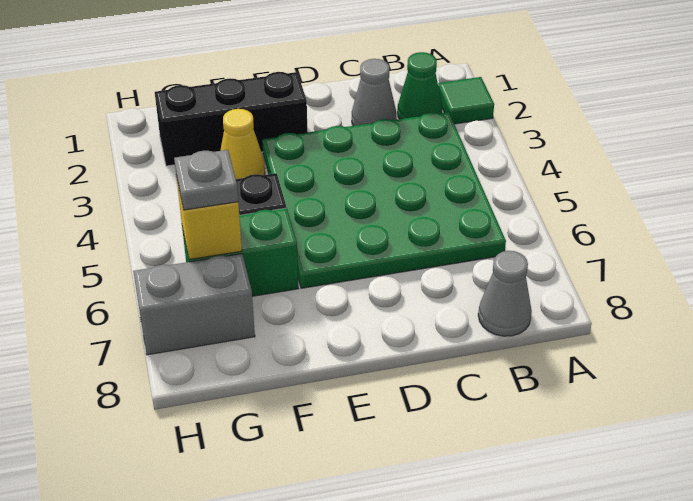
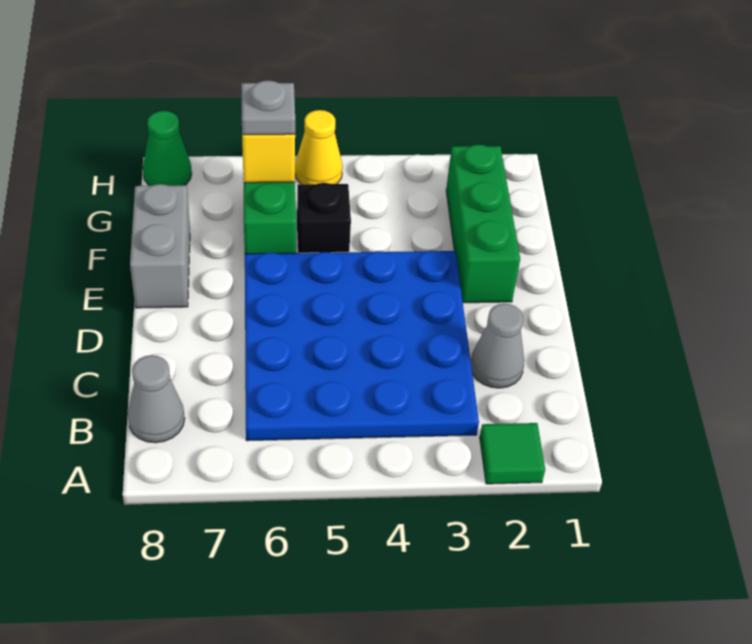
green cone B2 level 1 -> green cone H8 level 1
green plate B3:E6 level 1 -> blue plate B3:E6 level 1
black brick E2:G2 level 1 -> green brick E2:G2 level 1
yellow cone F3 level 1 -> yellow cone H5 level 1
grey brick G7:H7 level 1 -> grey brick E8:F8 level 1

